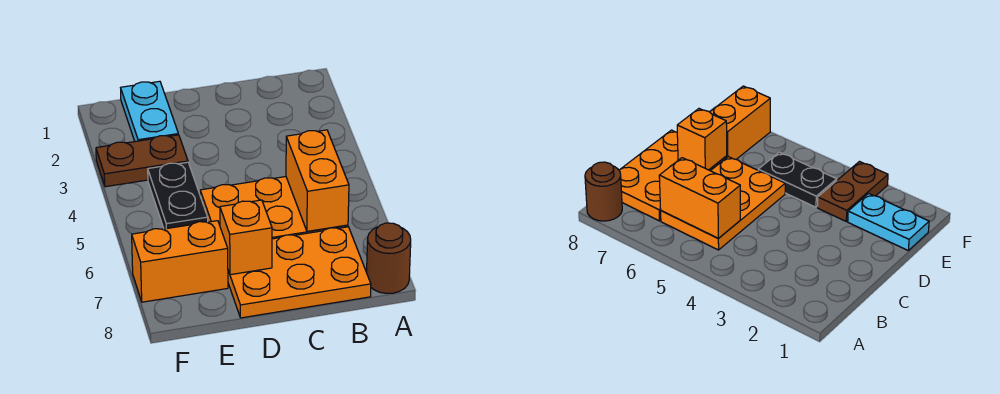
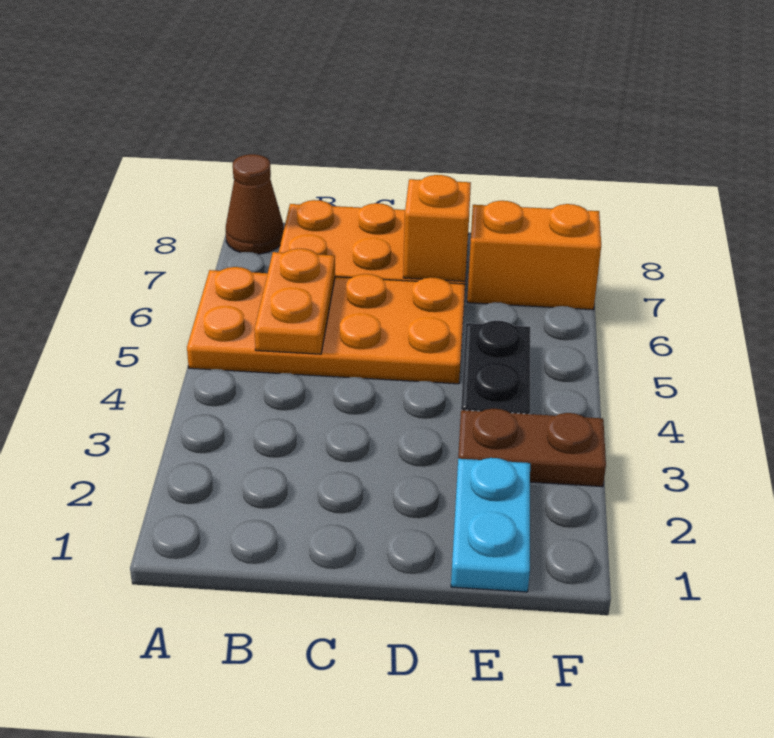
brown round brick A8 level 1 -> brown cone A8 level 1
orange plate B5:D6 level 1 -> orange plate A5:D6 level 1
orange brick B5:B6 level 2 -> orange plate B5:B6 level 2

